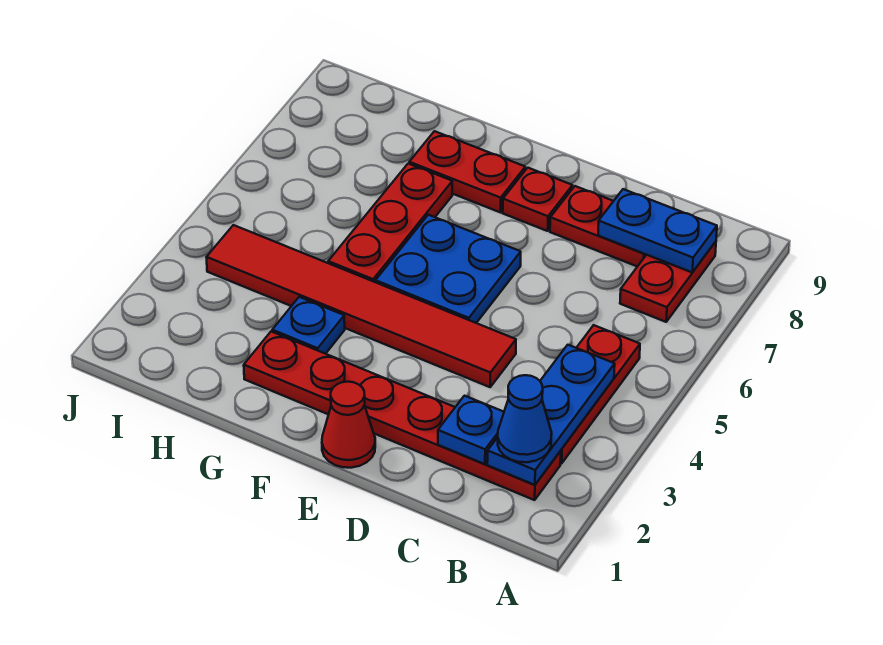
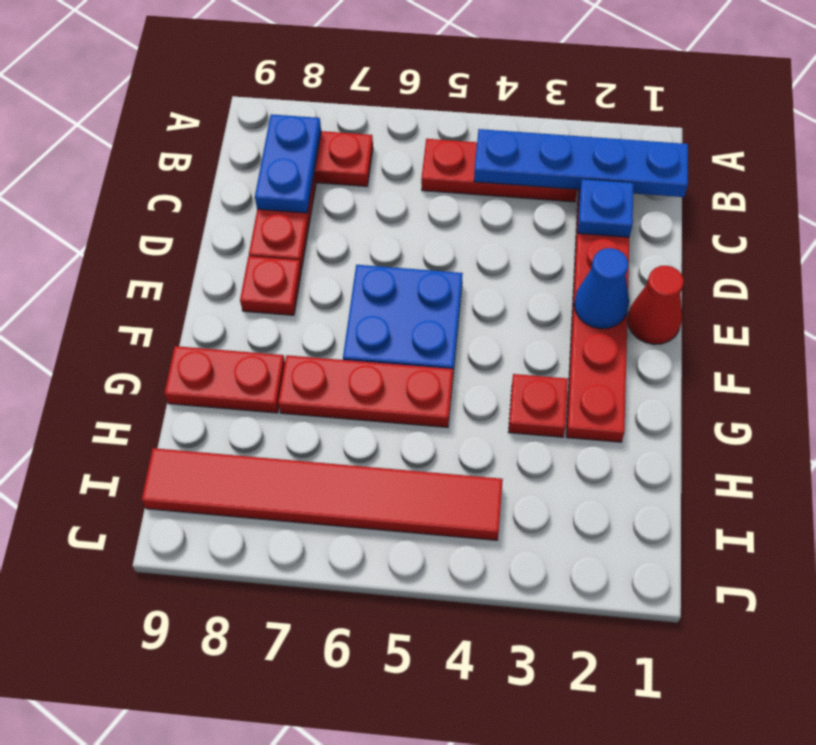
blue plate B2:B4 level 2 -> blue plate B1:B4 level 2
blue cone B2 level 3 -> blue cone E2 level 2
red tile D4:I4 level 1 -> red tile I4:I9 level 1
red plate F8:G8 level 1 -> red plate G8:G9 level 1
blue plate G3 level 1 -> red plate G3 level 1

